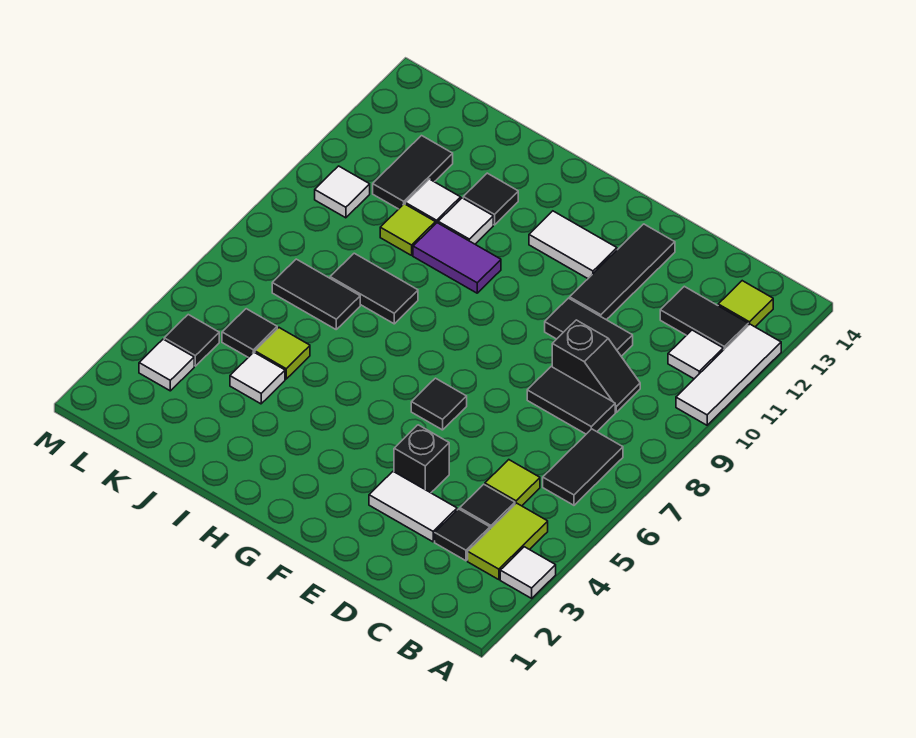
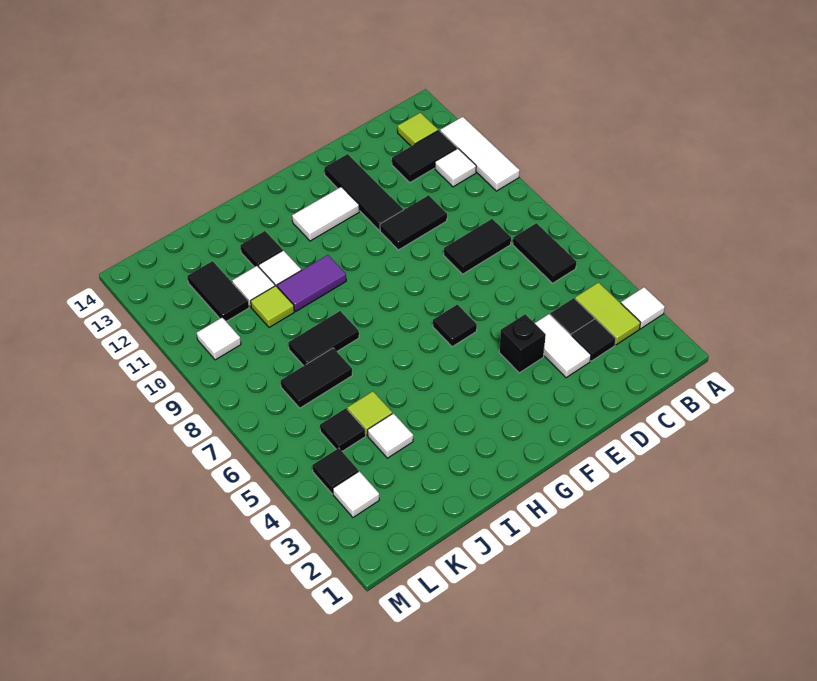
lime tile C5 level 1 -> none
black slope C9:D9 level 1 top D -> none
white tile D3:E3 level 1 -> white tile D3:D4 level 1

